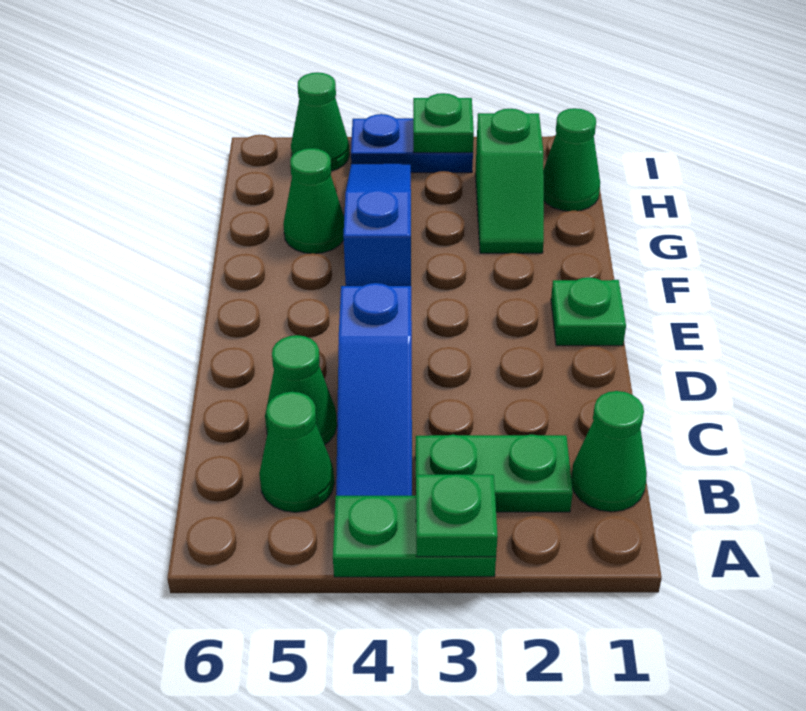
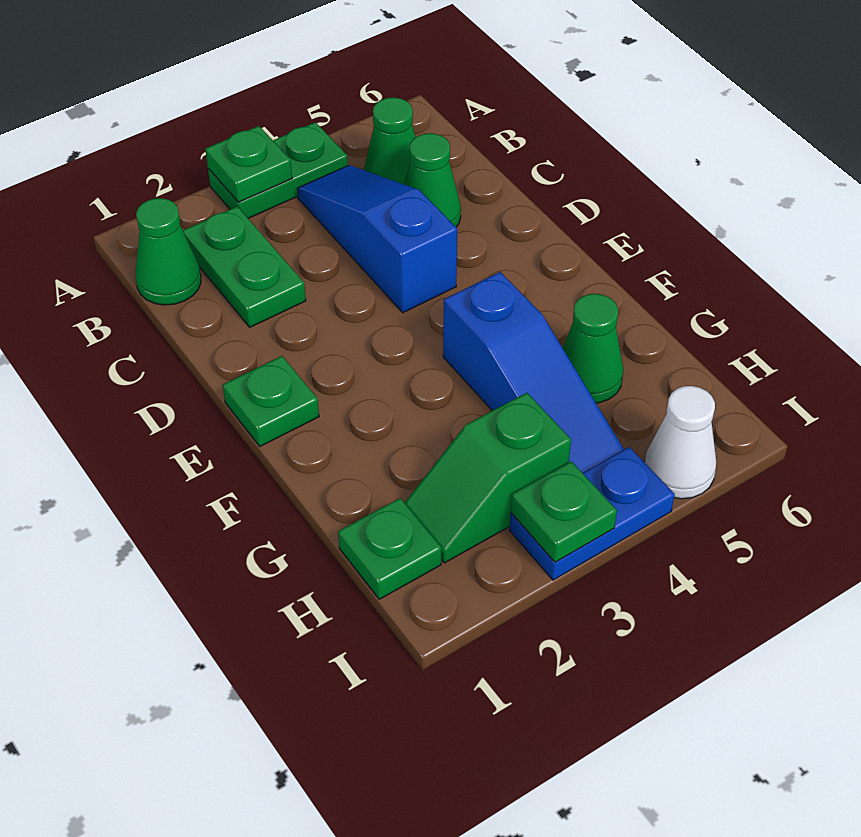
green plate B2:B3 level 1 -> green plate B2:C2 level 1
green slope G2:H2 level 1 top H -> green slope H2:H3 level 1 top 3
green cone H1 level 1 -> green plate H1 level 1
green cone I5 level 1 -> white cone I5 level 1

